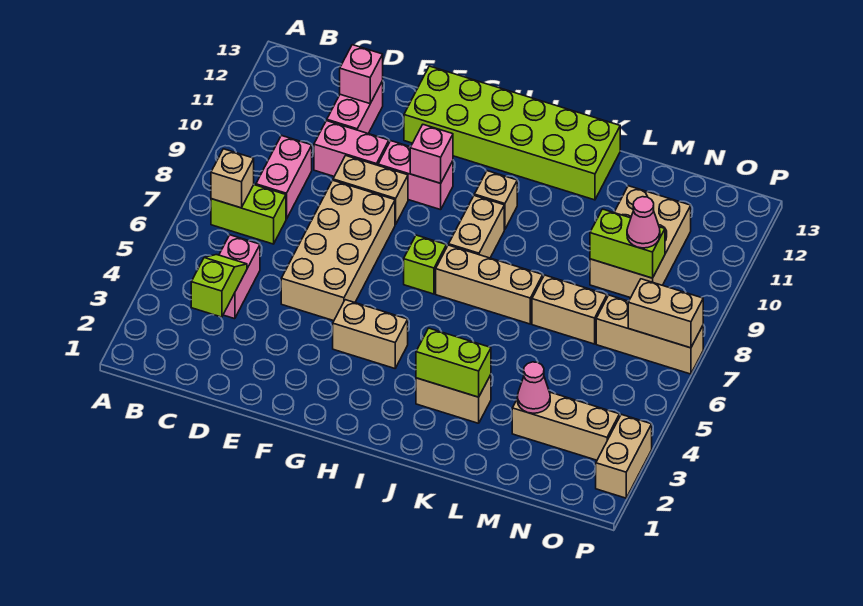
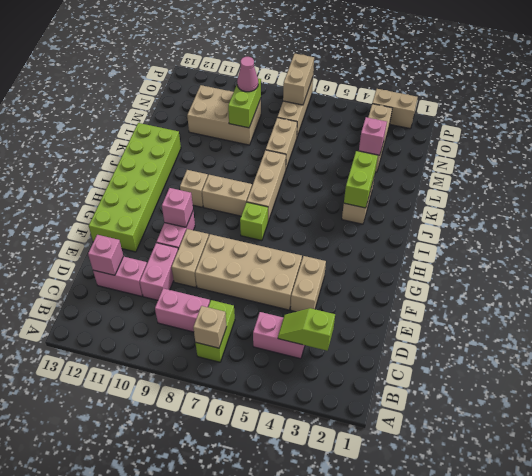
tan brick G4:H4 level 1 -> tan brick E4:F4 level 1
pink cone M3 level 2 -> pink brick M3 level 2

